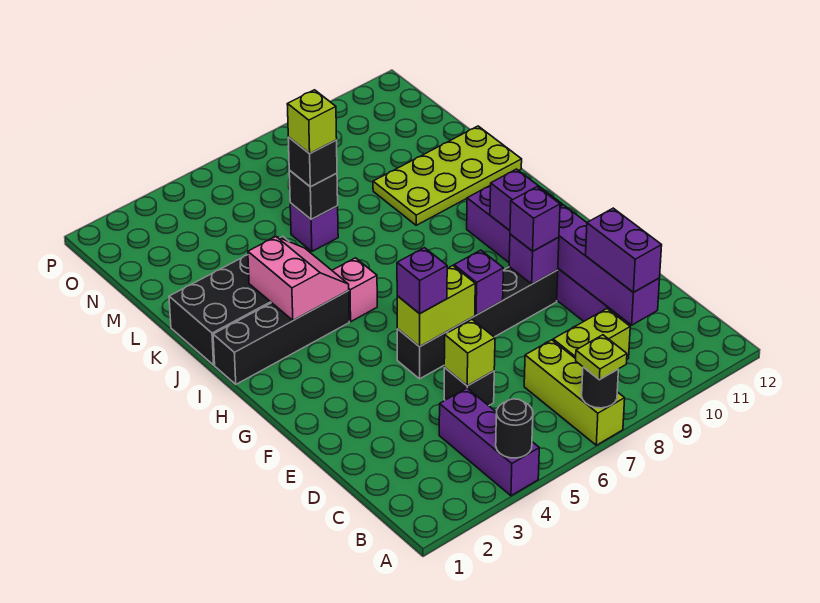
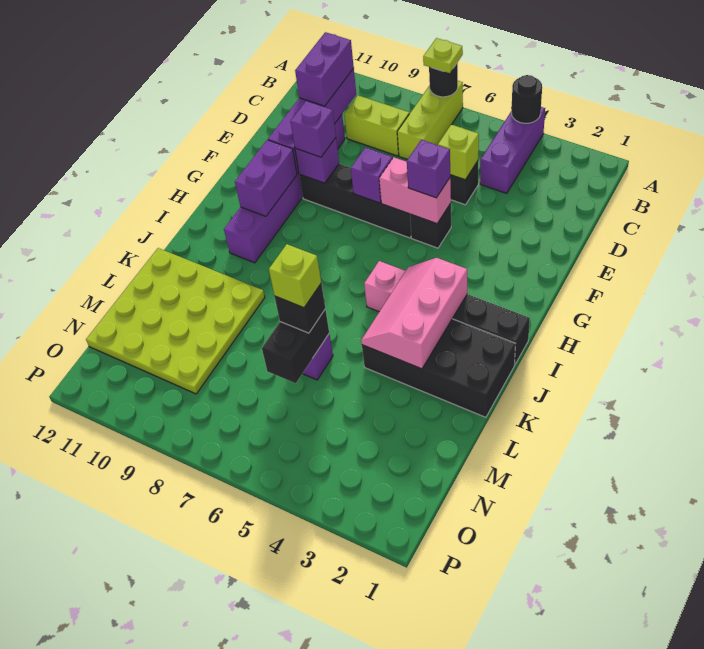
lime brick F5:F6 level 2 -> pink brick F5:F6 level 2
pink slope I3:J4 level 2 top 3 -> pink slope I3:K4 level 2 top 3
lime plate K9:L12 level 1 -> lime plate K9:N12 level 1
black brick L6 level 2 -> black brick L6:M6 level 2

